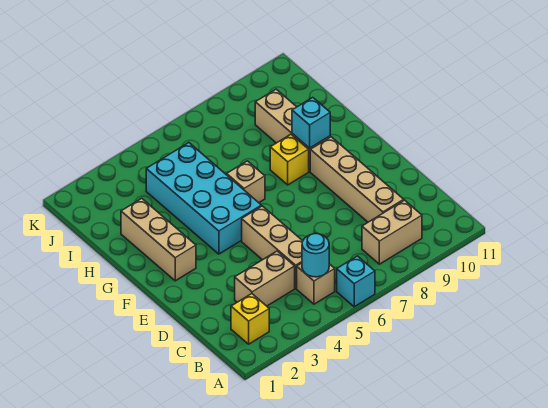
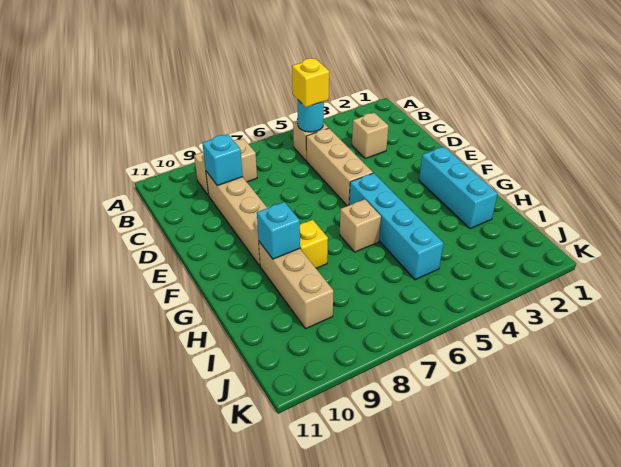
cyan brick A6 level 1 -> cyan brick C9 level 2
yellow brick B2 level 1 -> yellow brick B5 level 3
tan brick C3:C4 level 1 -> tan brick C3 level 1
tan brick F2:H2 level 1 -> cyan brick F2:H2 level 1
cyan brick F4:I5 level 1 -> cyan brick F5:I5 level 1

